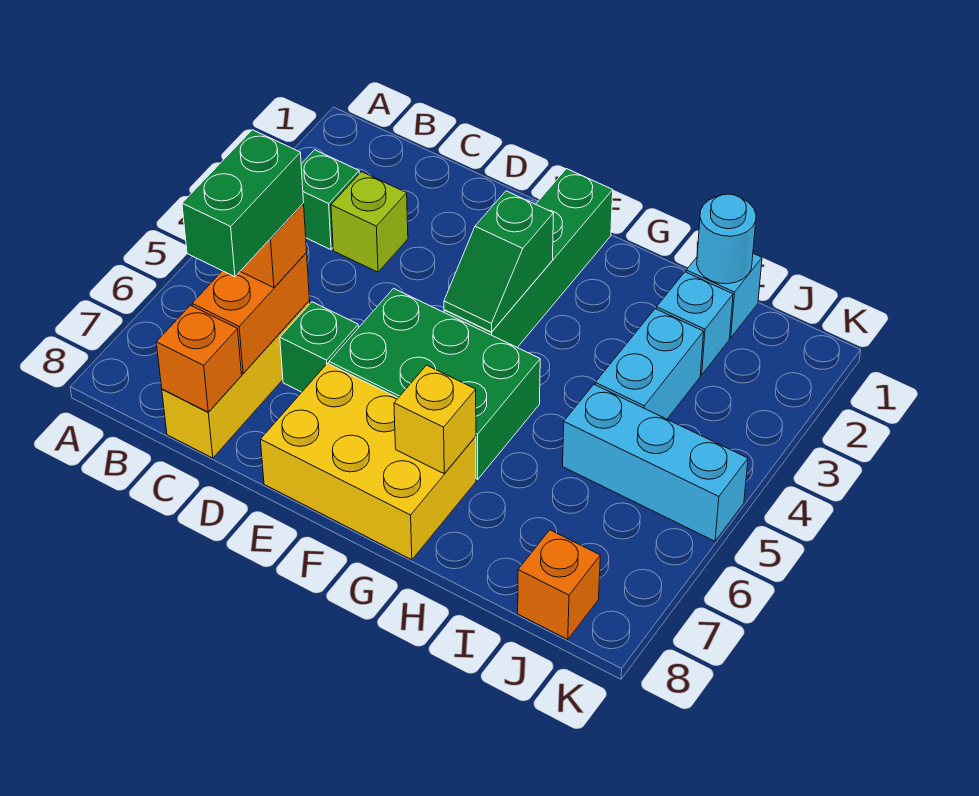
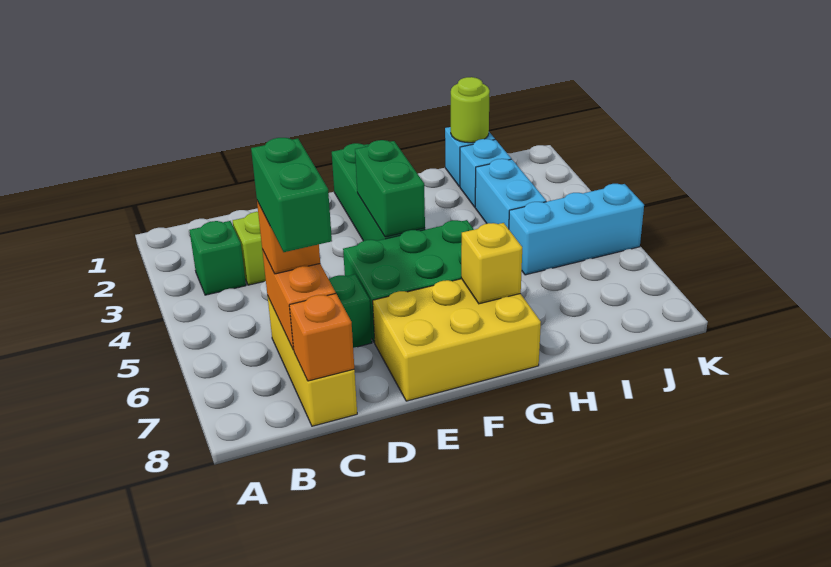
green slope F3:F4 level 2 top 3 -> green brick F3:F4 level 2
cyan round brick I1 level 2 -> lime round brick I1 level 2
orange brick J8 level 1 -> none

